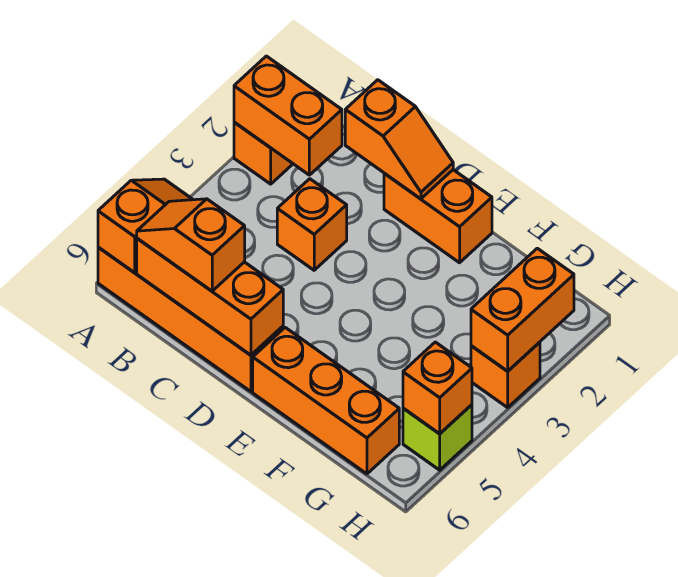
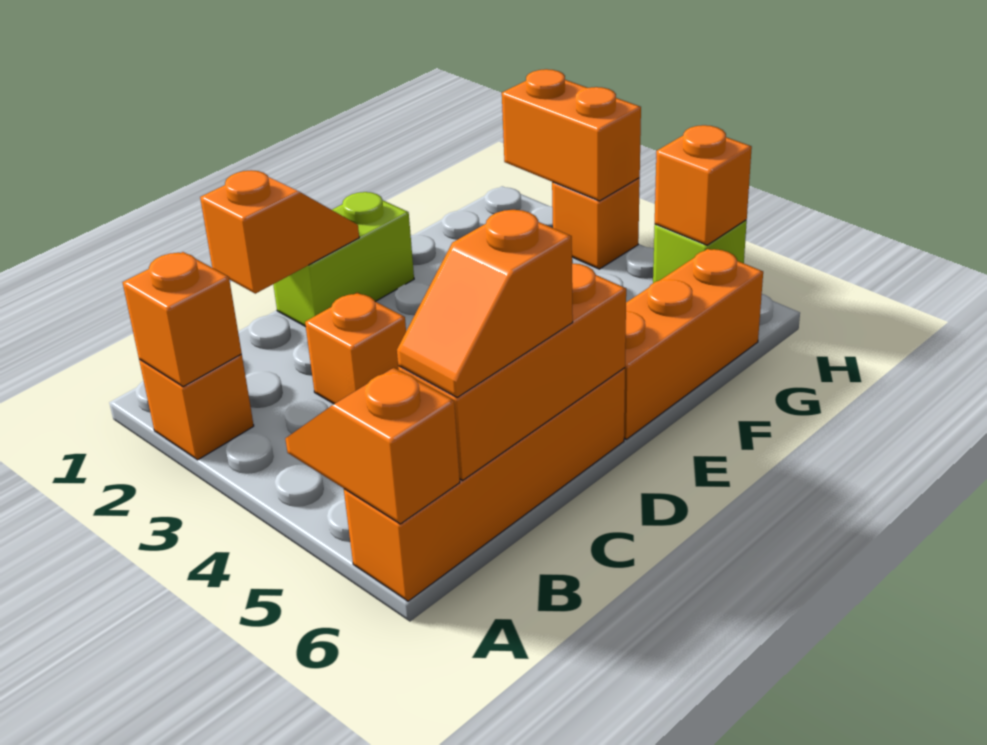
orange brick A2:B2 level 2 -> orange brick A2 level 2
orange brick D1:E1 level 1 -> lime brick D1:E1 level 1

